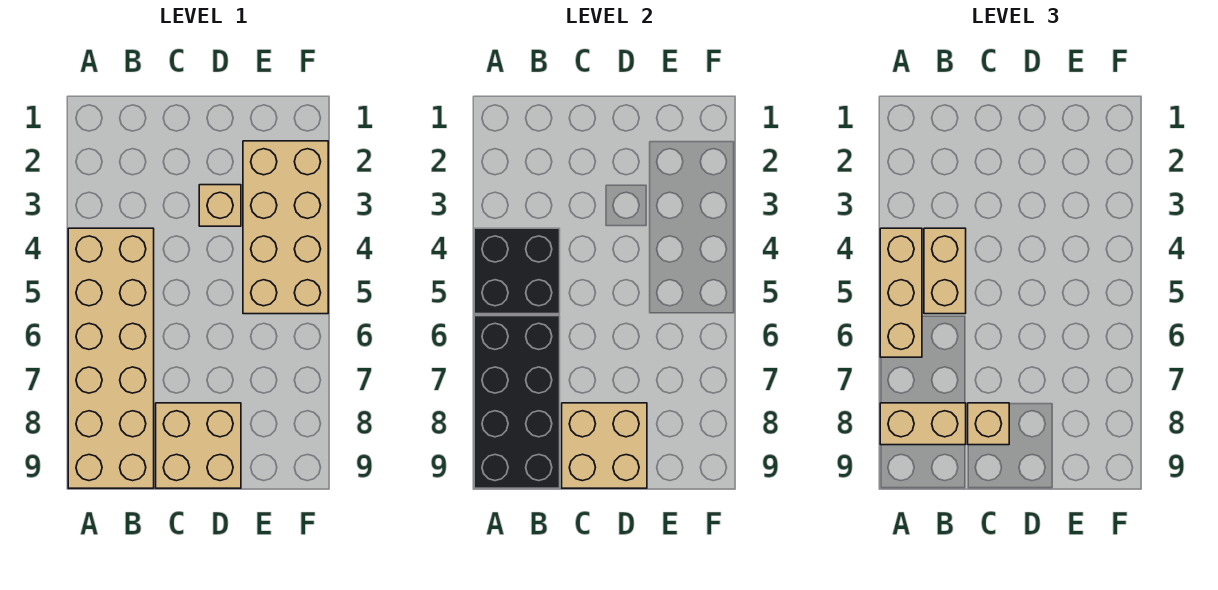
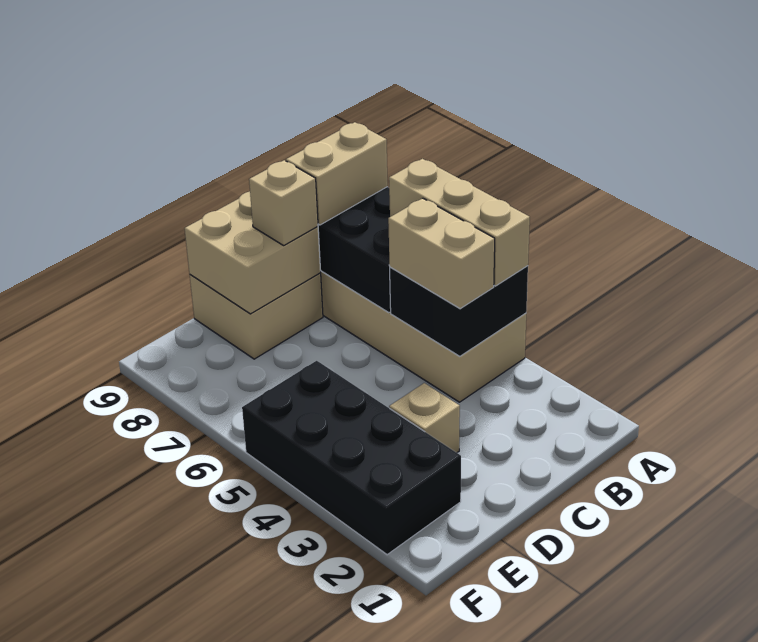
tan brick E2:F5 level 1 -> black brick E2:F5 level 1

